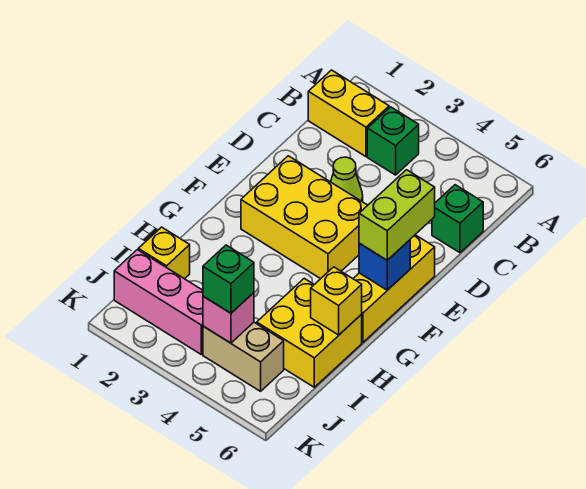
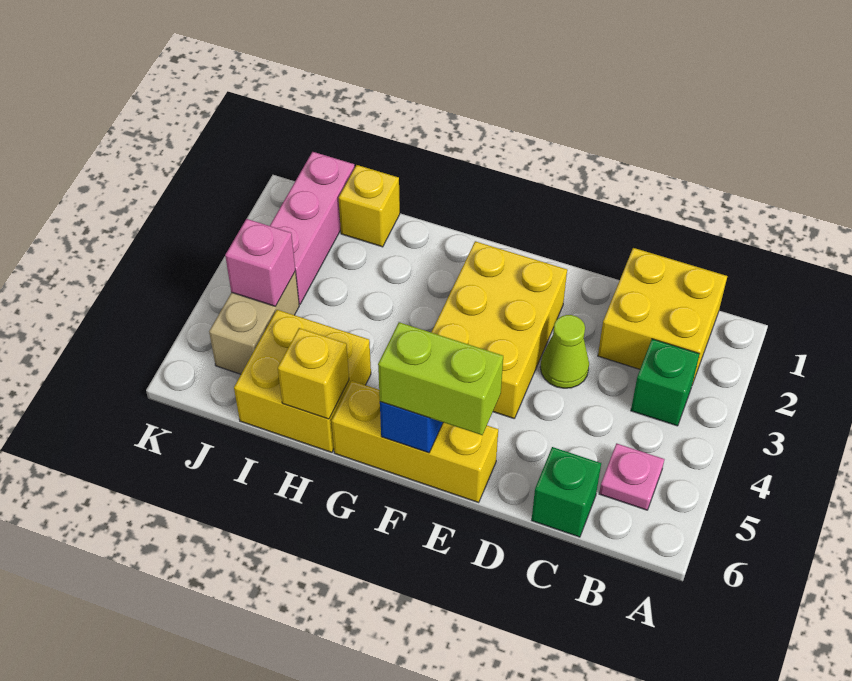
yellow brick B1:B2 level 1 -> yellow brick B1:C2 level 1
none -> pink plate B5 level 1
green brick J4 level 3 -> none

